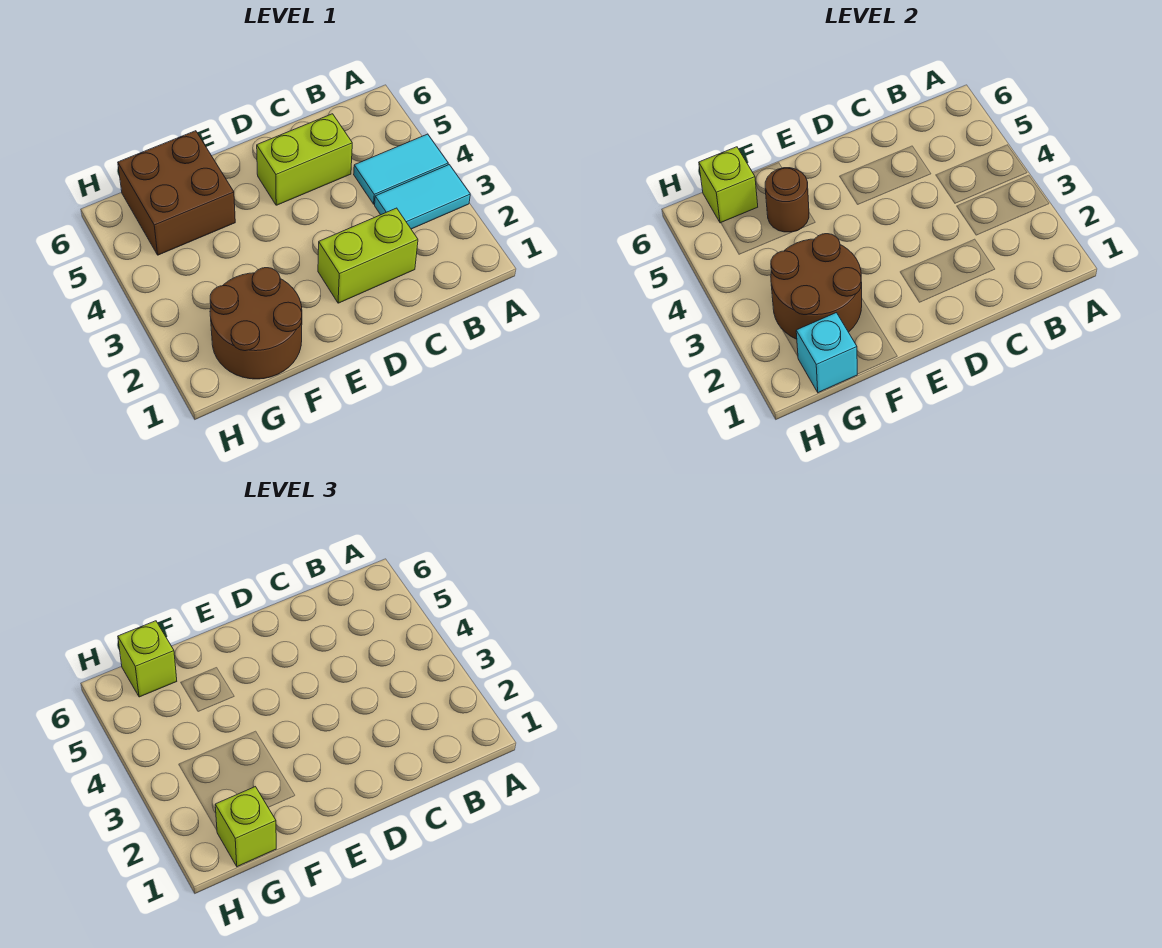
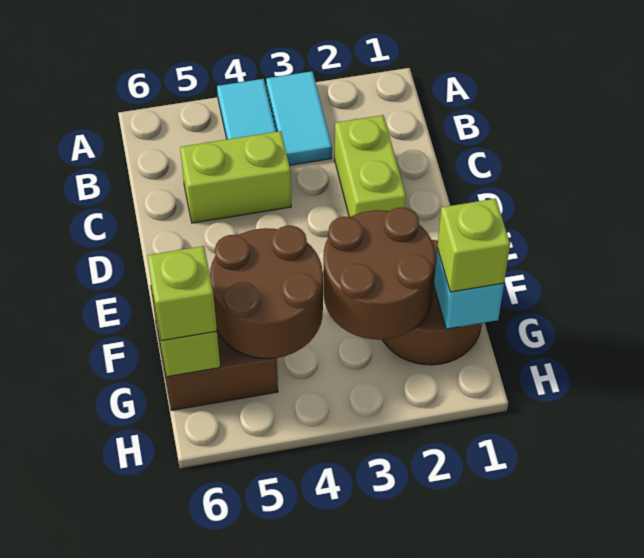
lime brick C5:D5 level 1 -> lime brick C4:C5 level 1
brown round brick F5 level 2 -> brown round brick F4:G5 level 2

